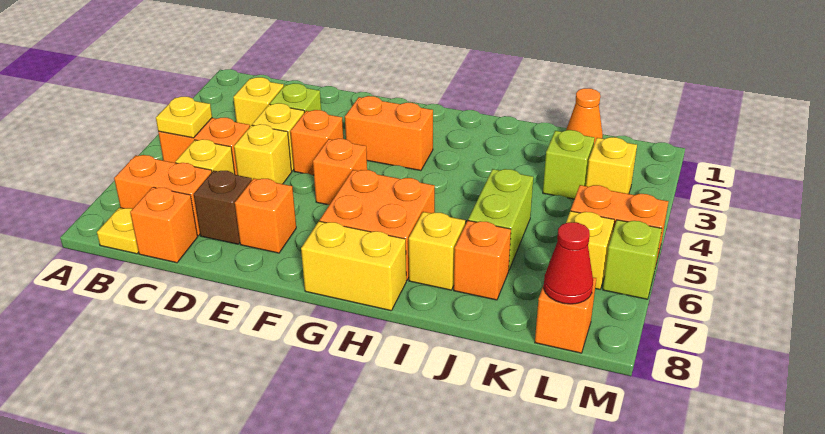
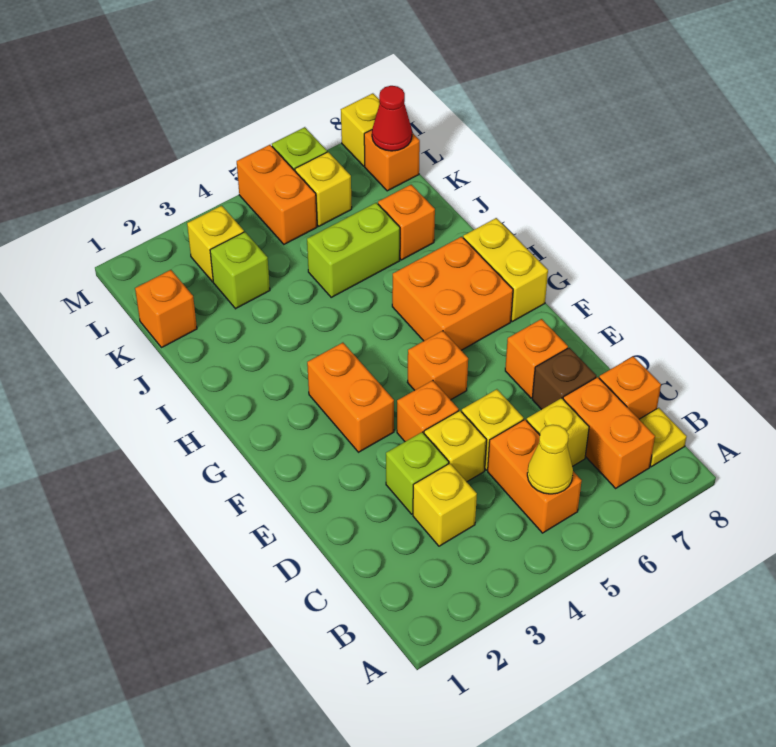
yellow plate B5 level 2 -> yellow cone B5 level 2
yellow brick I7 level 1 -> yellow brick M8 level 1
orange cone K1 level 1 -> orange brick K1 level 1

